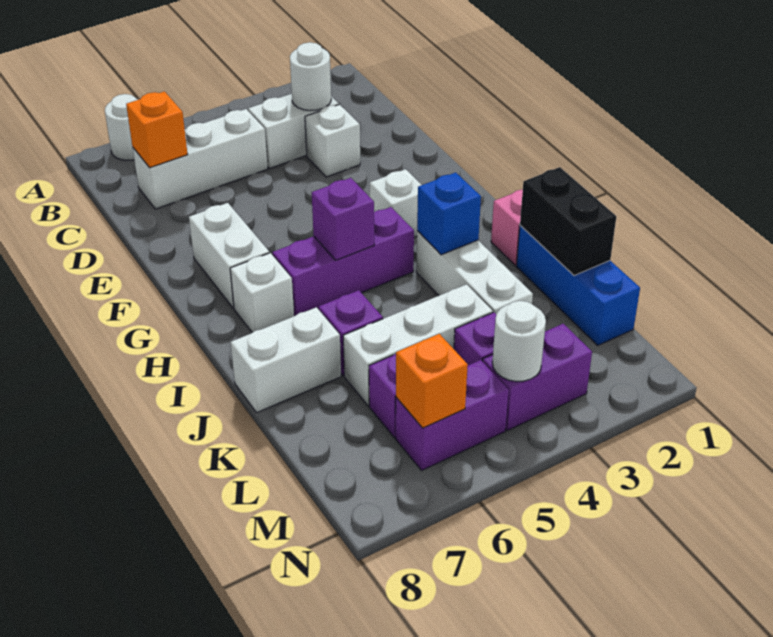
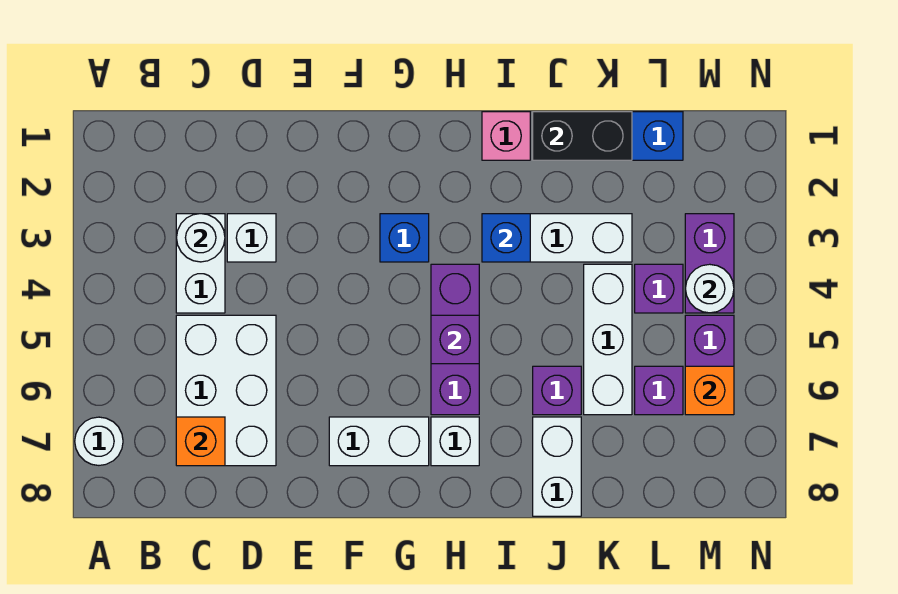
white brick C5:C7 level 1 -> white brick C5:D7 level 1
white brick G3 level 1 -> blue brick G3 level 1

